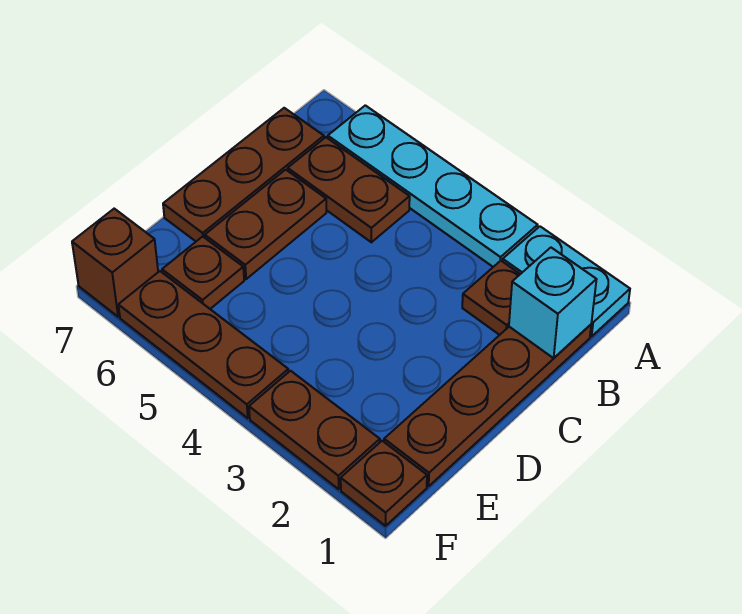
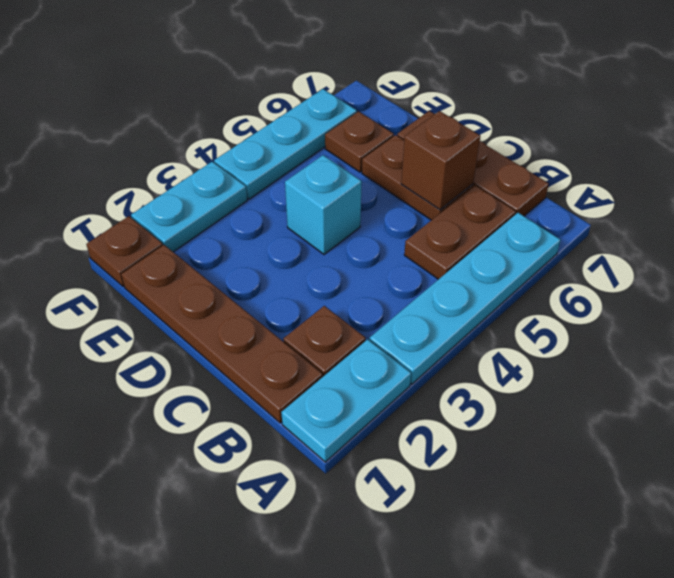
cyan brick B1 level 2 -> cyan brick D4 level 1
brown plate F2:F3 level 1 -> cyan plate F2:F3 level 1
brown plate F4:F6 level 1 -> cyan plate F4:F6 level 1
brown brick F7 level 1 -> brown brick C6 level 2

